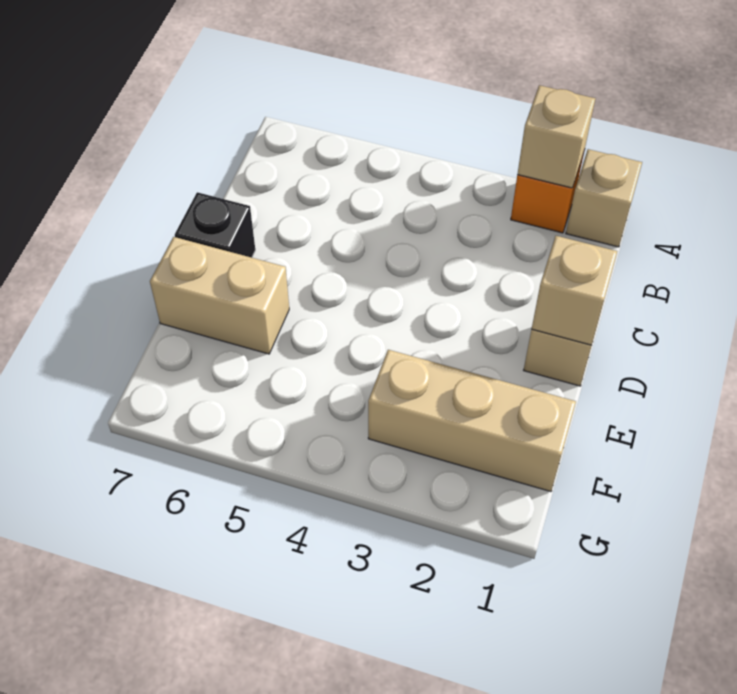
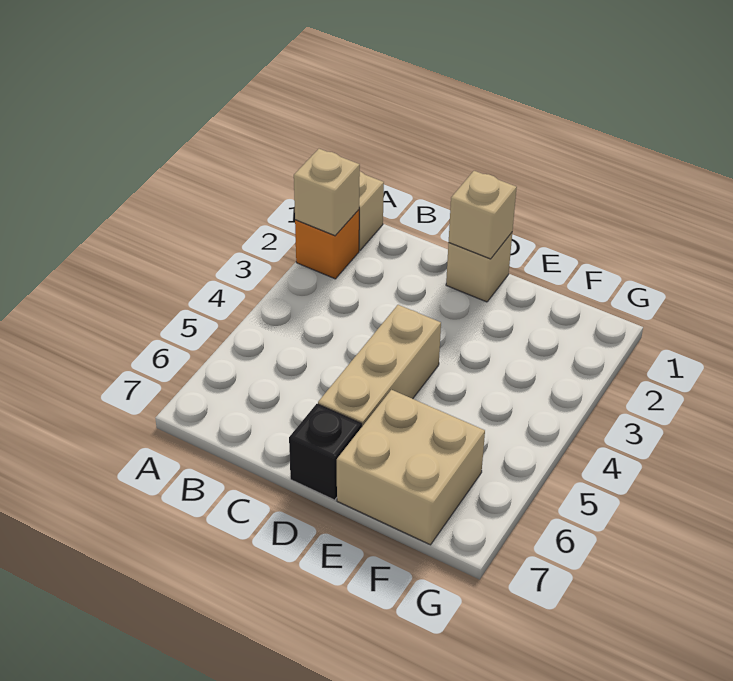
tan brick E6:E7 level 1 -> tan brick E6:F7 level 1
tan brick F1:F3 level 1 -> tan brick D4:D6 level 1

